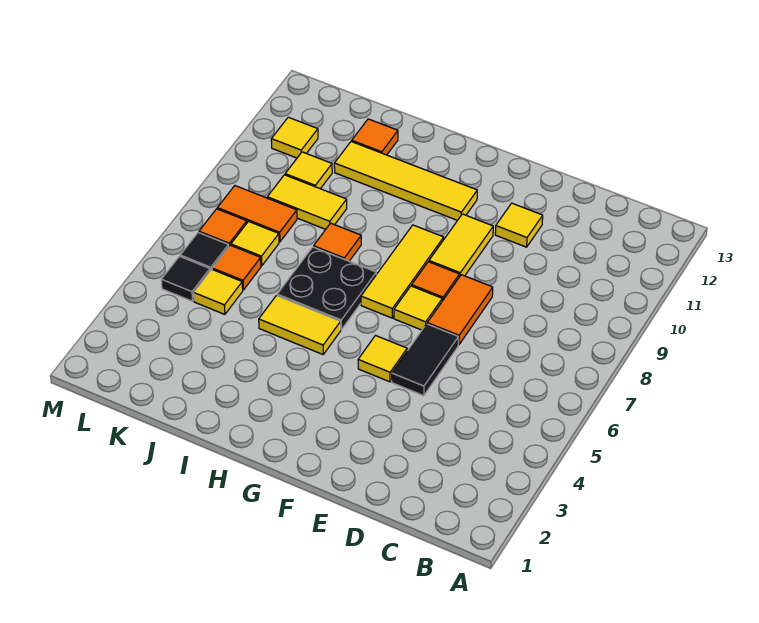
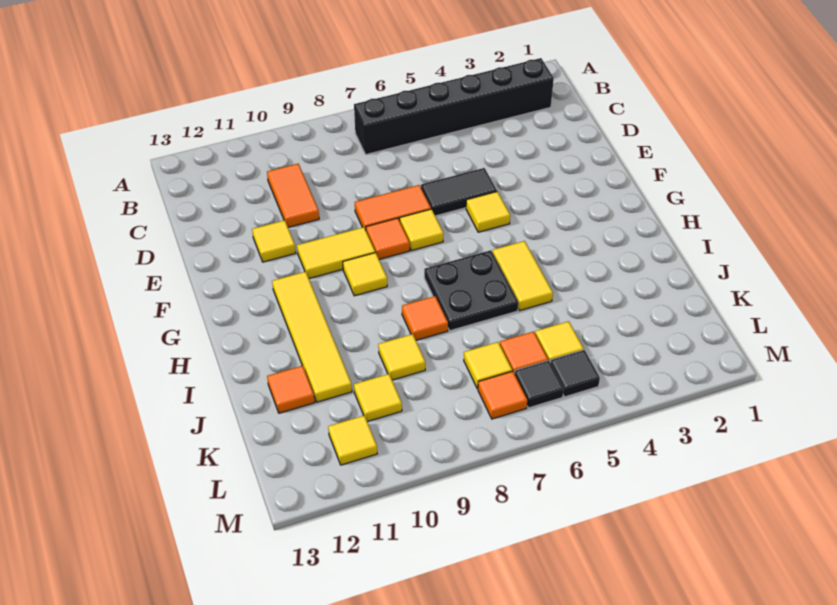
none -> black brick B2:B7 level 1
yellow tile G7:G9 level 1 -> yellow tile G9 level 1
yellow tile J9:K9 level 1 -> yellow tile J9 level 1
orange tile K8:L8 level 1 -> orange tile C10:D10 level 1

